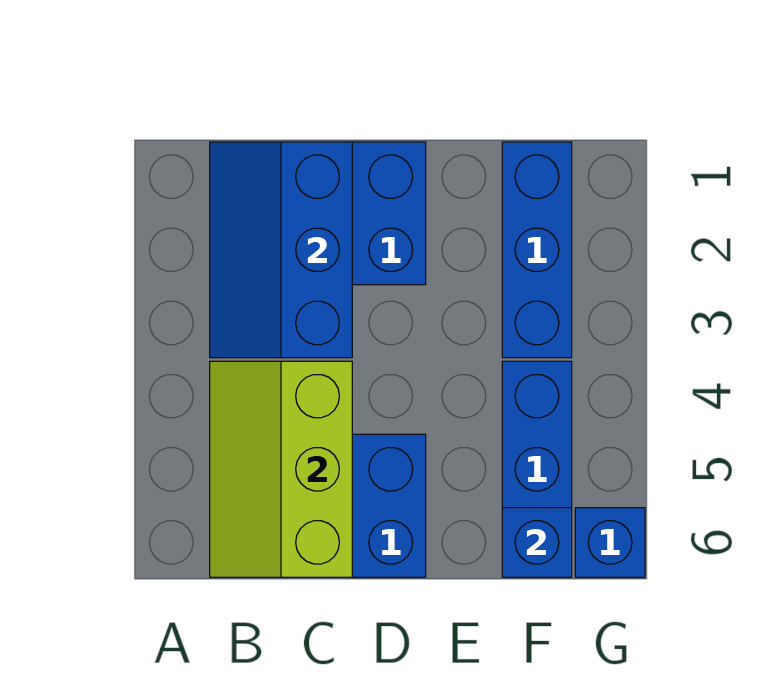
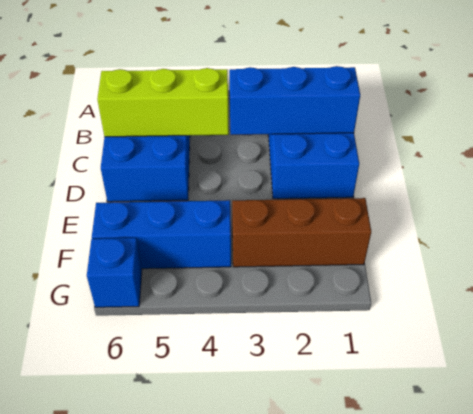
blue brick F1:F3 level 1 -> brown brick F1:F3 level 1
blue brick F6 level 2 -> none

